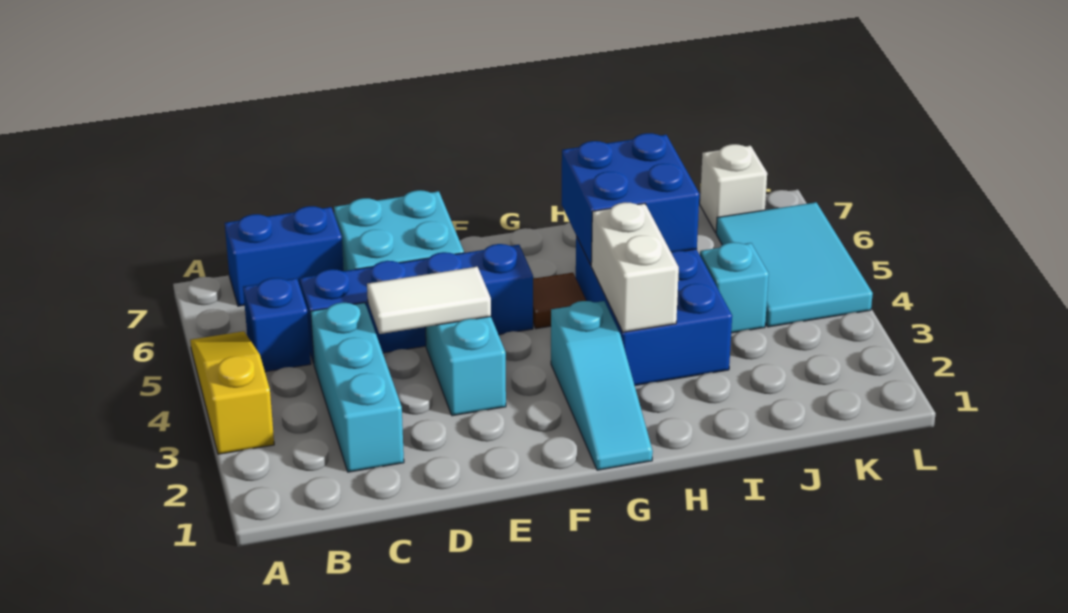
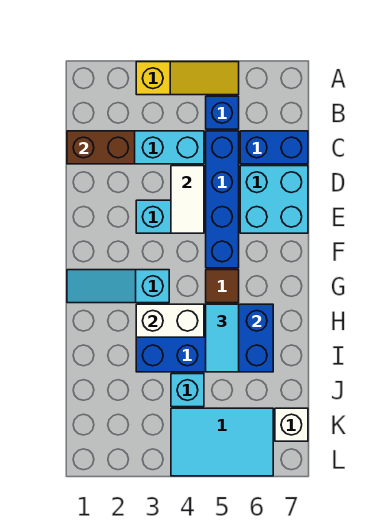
blue brick B7:C7 level 1 -> blue brick C6:C7 level 1
none -> brown brick C1:C2 level 2
none -> cyan tile H5:I5 level 3

